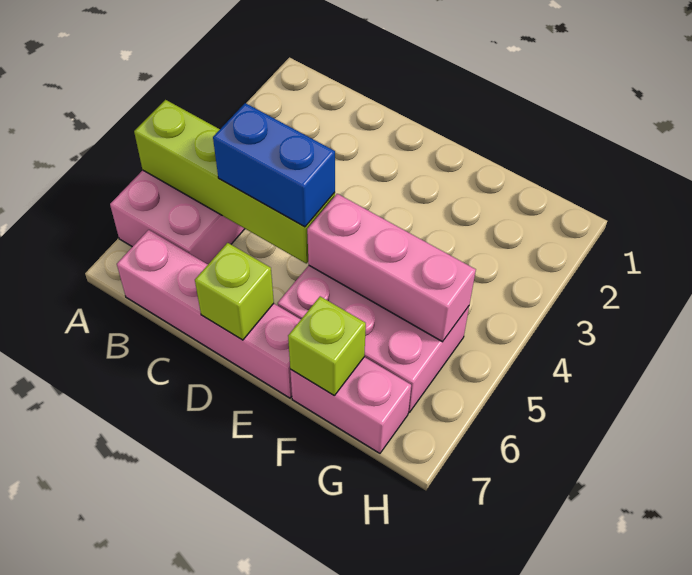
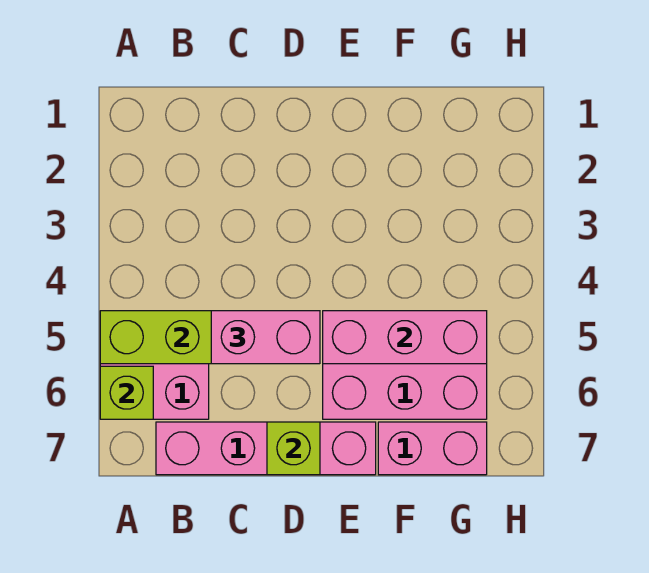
blue brick C5:D5 level 3 -> pink brick C5:D5 level 3
lime brick F7 level 2 -> lime brick A6 level 2

